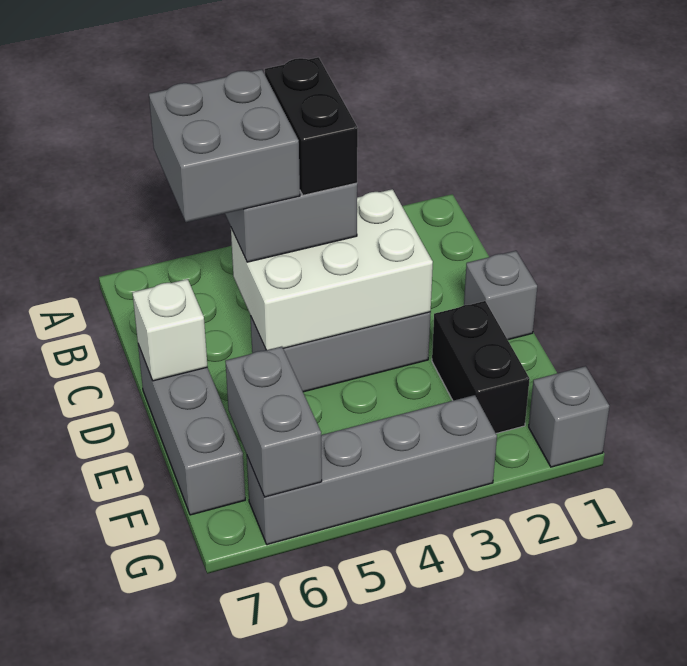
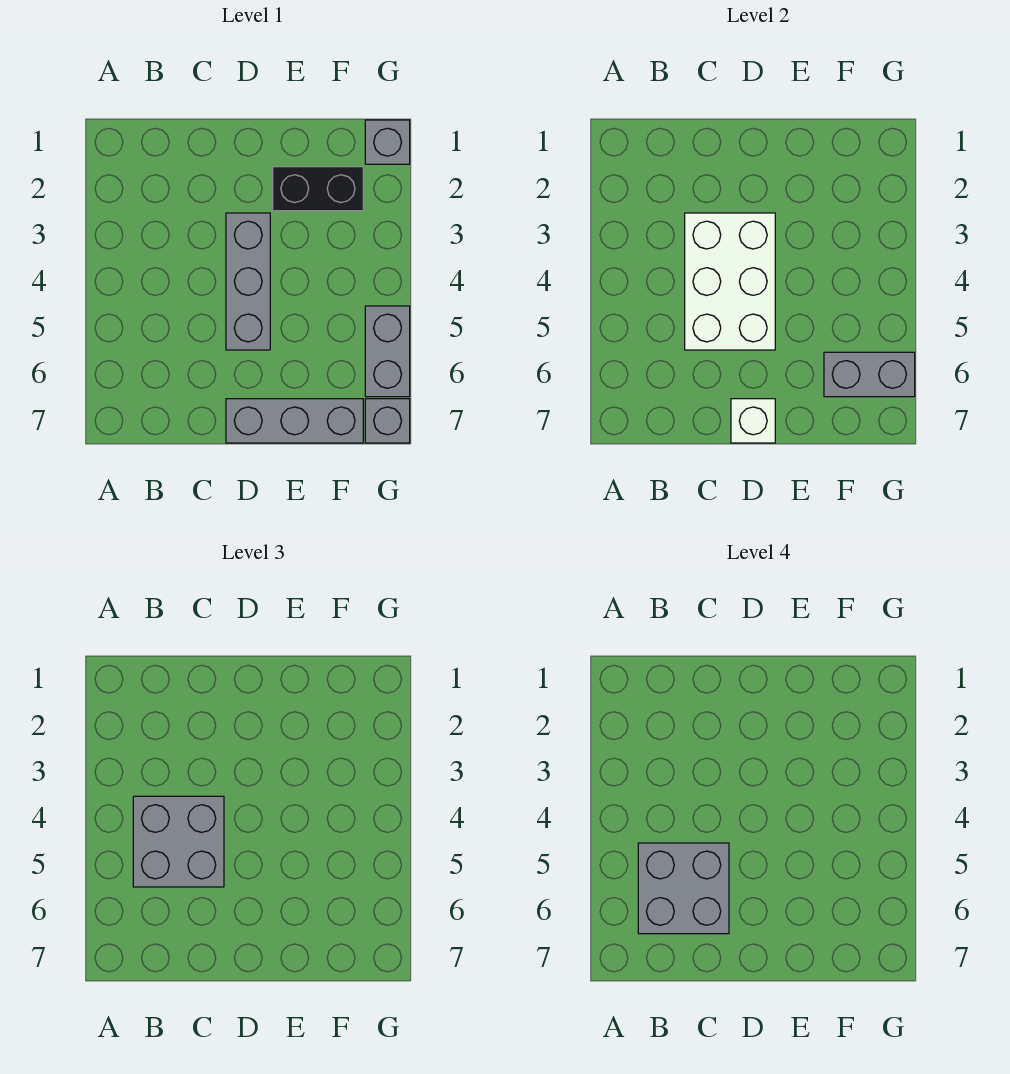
black brick B4:C4 level 4 -> none
grey brick D1 level 1 -> grey brick G7 level 1
grey brick G3:G6 level 1 -> grey brick G5:G6 level 1

